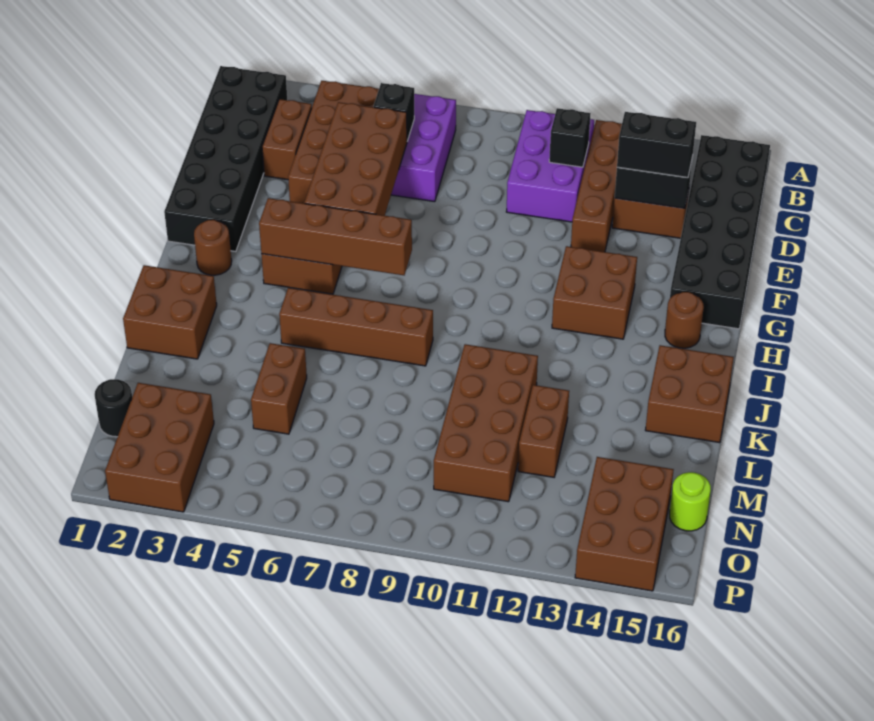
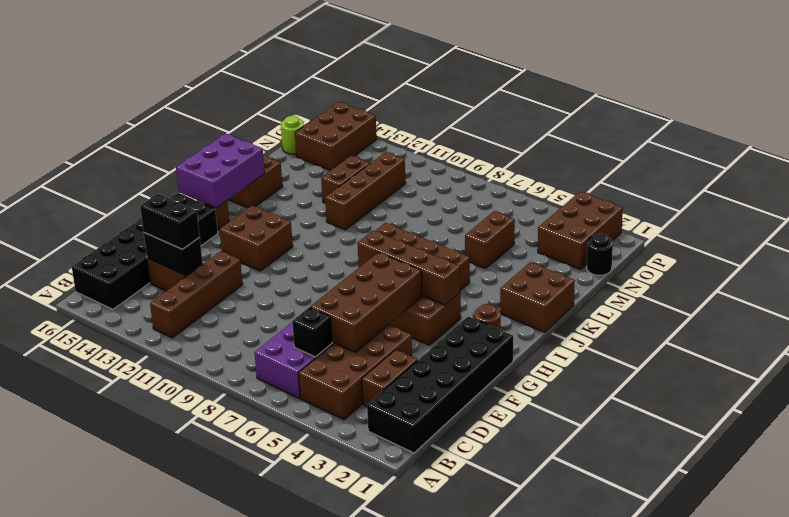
purple brick B10:D11 level 1 -> purple brick H15:J16 level 2
black brick C11 level 2 -> none
brown brick K10:N11 level 1 -> brown brick K11:N11 level 1

